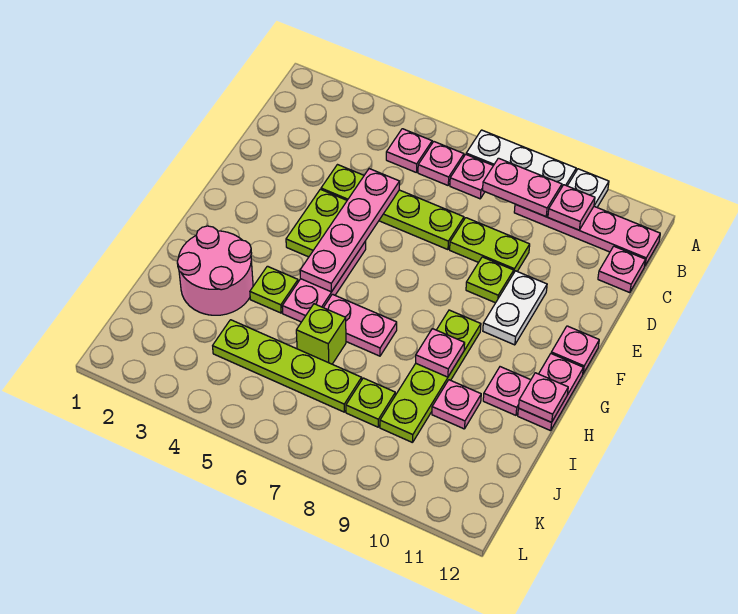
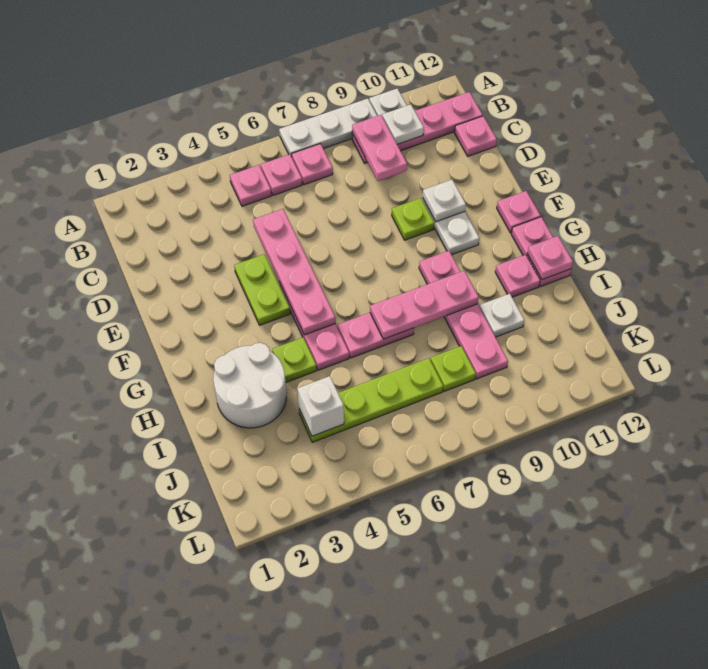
pink plate B8:B9 level 2 -> pink plate B9:C9 level 2
pink plate B10 level 2 -> white plate B10 level 2
lime plate D4:D7 level 1 -> none
lime plate D8:D9 level 1 -> none
none -> white plate E10 level 2
lime plate G9:J9 level 1 -> pink plate G9:J9 level 1
pink round brick H2:I3 level 1 -> white round brick H2:I3 level 1
pink plate H9 level 2 -> pink plate H7:H9 level 2
lime brick I6 level 1 -> none
pink plate I10 level 1 -> white plate I10 level 1
none -> white brick J4 level 2

